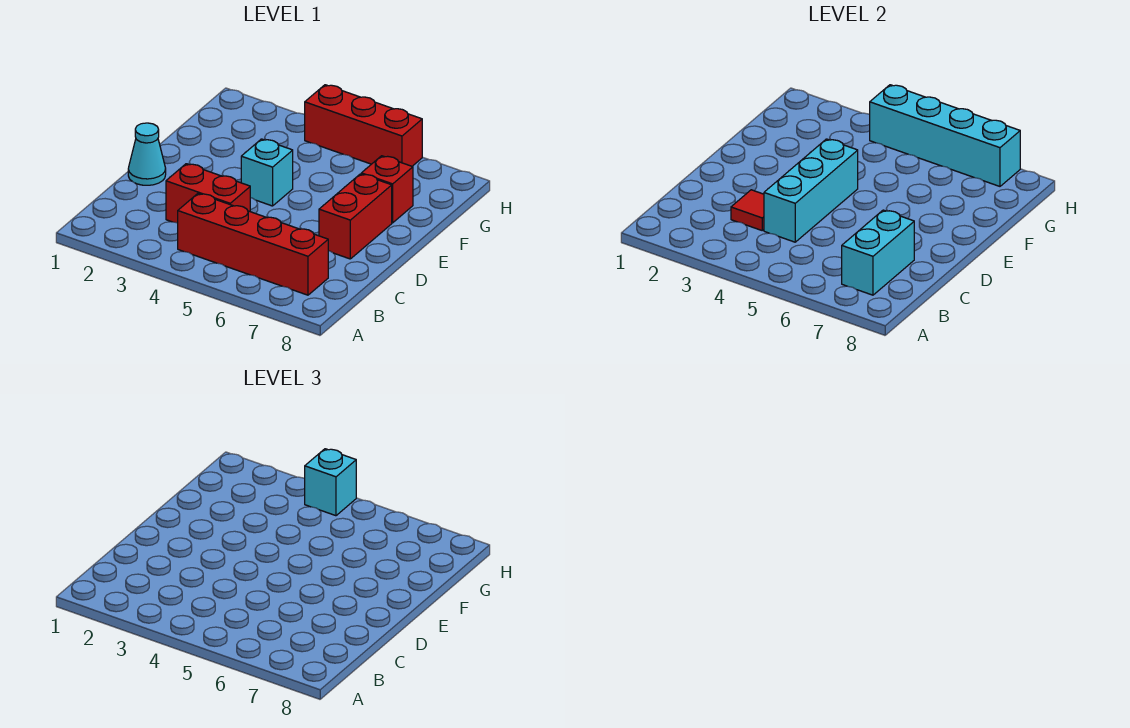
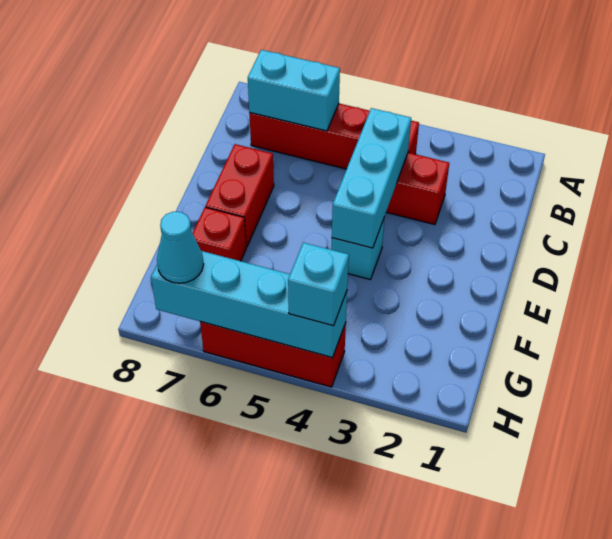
cyan brick B7:C7 level 2 -> cyan brick B6:B7 level 2
red tile C3 level 2 -> none
cyan cone D1 level 1 -> cyan cone H7 level 3

